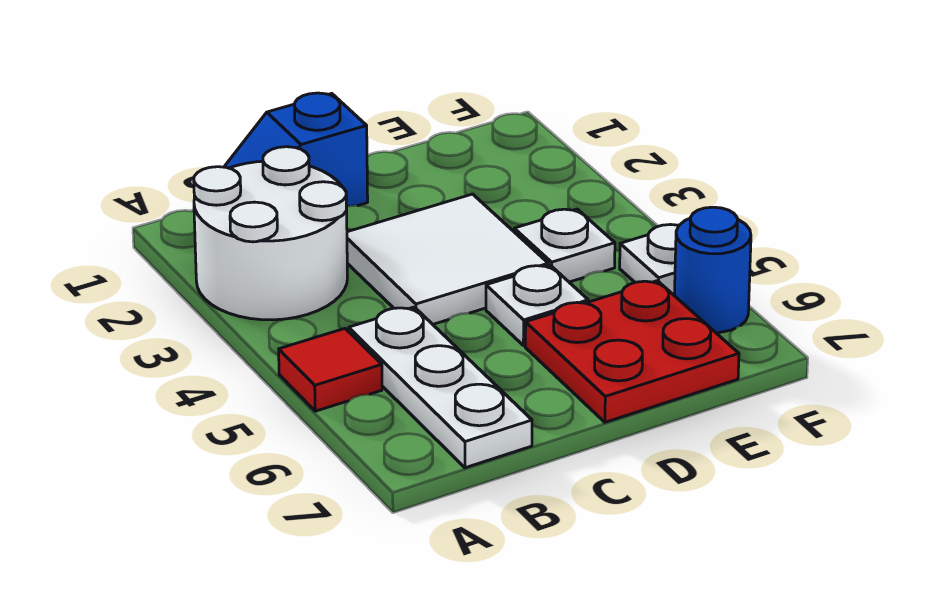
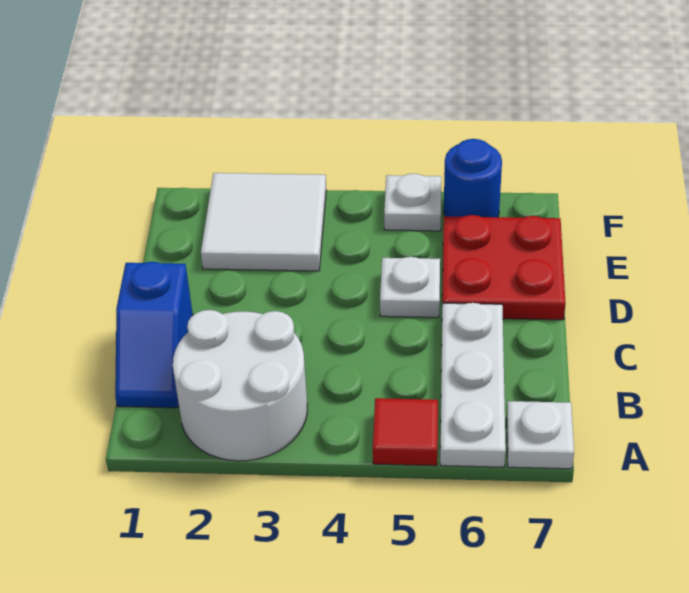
white plate B5:B7 level 1 -> white plate A6:C6 level 1
white tile C3:D4 level 1 -> white tile E2:F3 level 1
white plate E4 level 1 -> white plate A7 level 1

